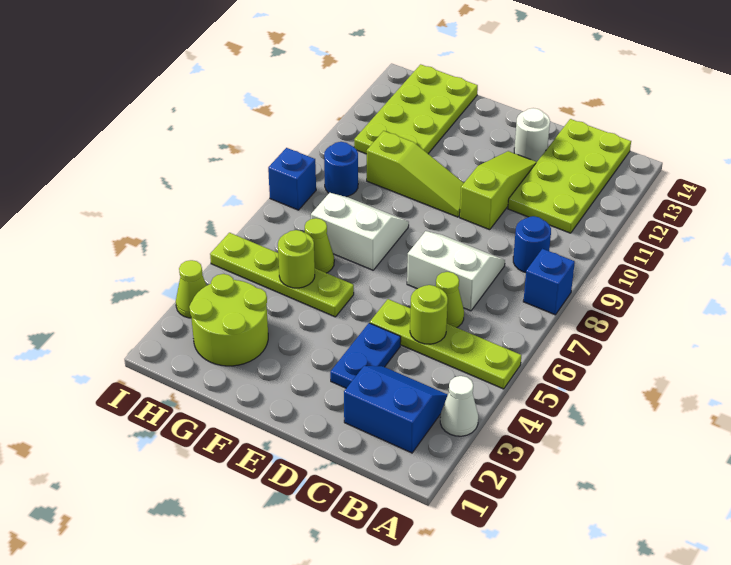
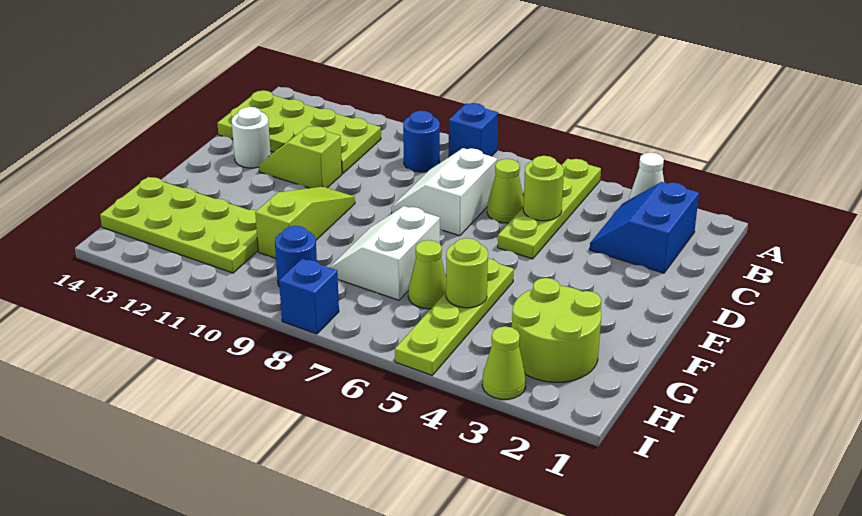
blue plate D3:D4 level 1 -> none
lime slope D10:D12 level 1 top 10 -> lime slope D11:D12 level 1 top 11

